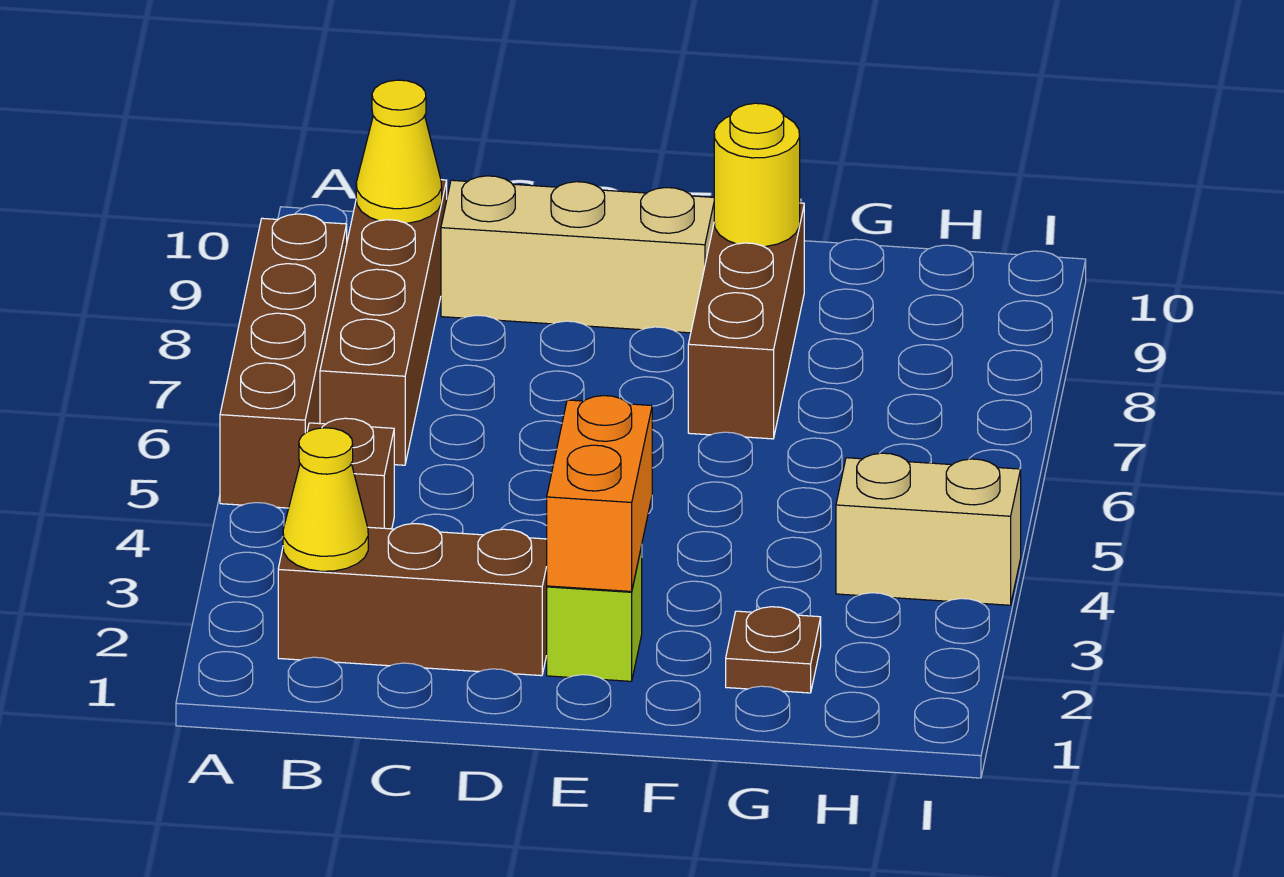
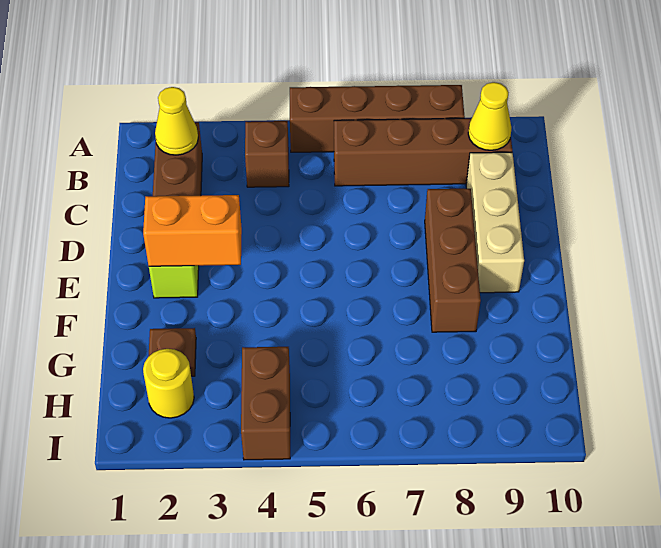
brown brick F7:F9 level 1 -> brown brick D8:F8 level 1
yellow round brick F9 level 2 -> yellow round brick H2 level 1
tan brick H4:I4 level 1 -> brown brick H4:I4 level 1

